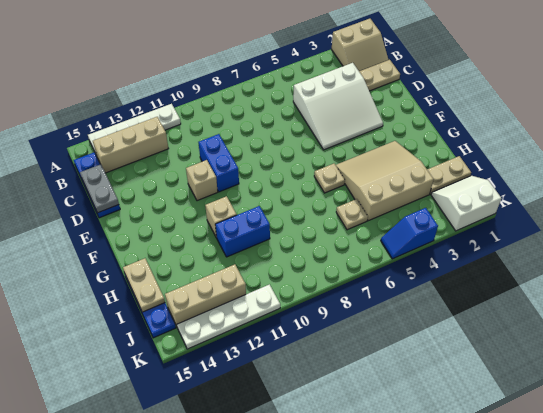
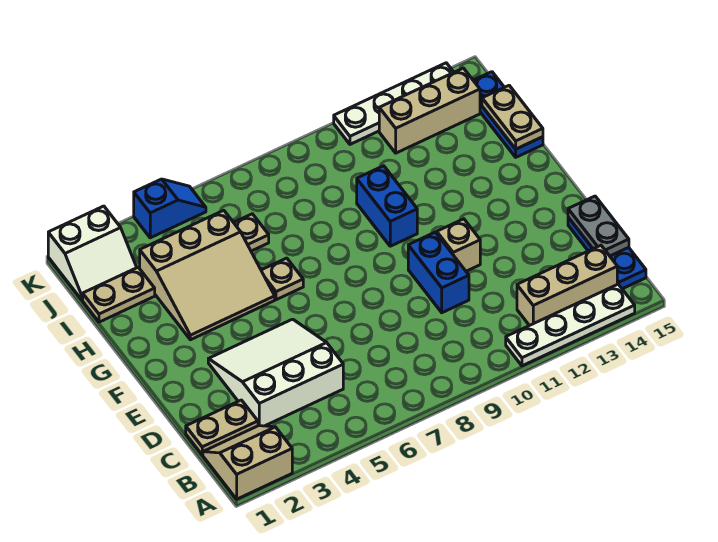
tan brick G11 level 1 -> none
blue brick H10:H11 level 1 -> blue brick G10:H10 level 1

